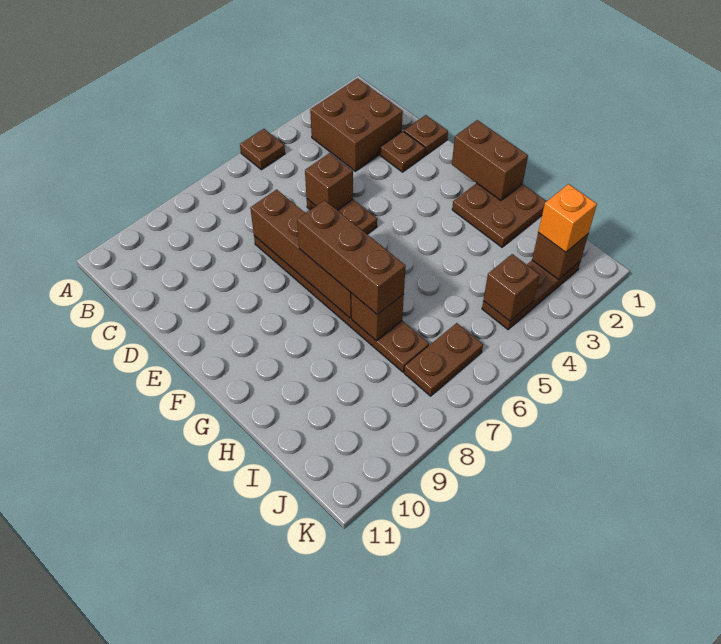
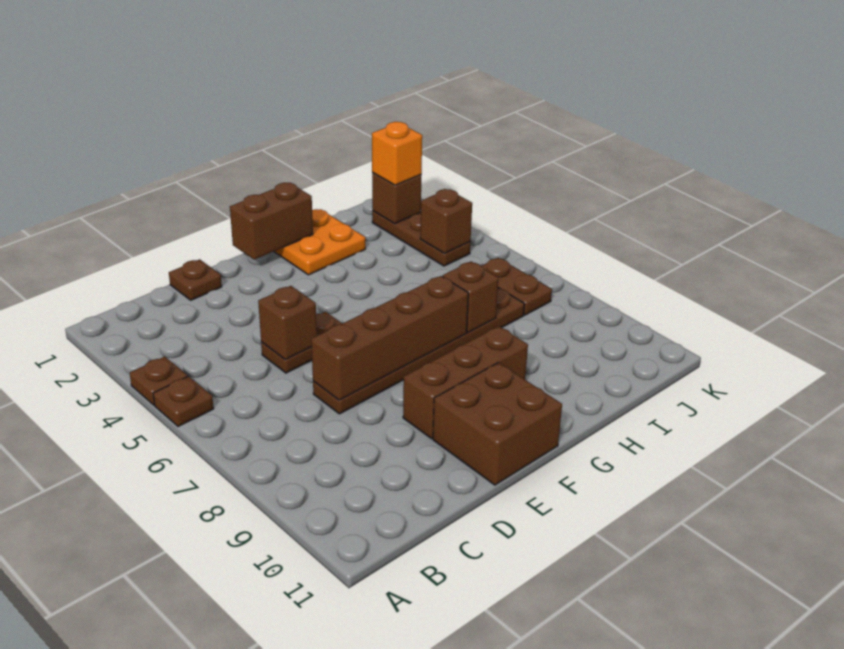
brown brick B2:C3 level 1 -> brown brick E10:F11 level 1
brown plate D2 level 1 -> brown plate A4 level 1
brown brick F7:H7 level 3 -> brown brick E9:G9 level 1
brown plate G1:H2 level 1 -> orange plate G1:H2 level 1

